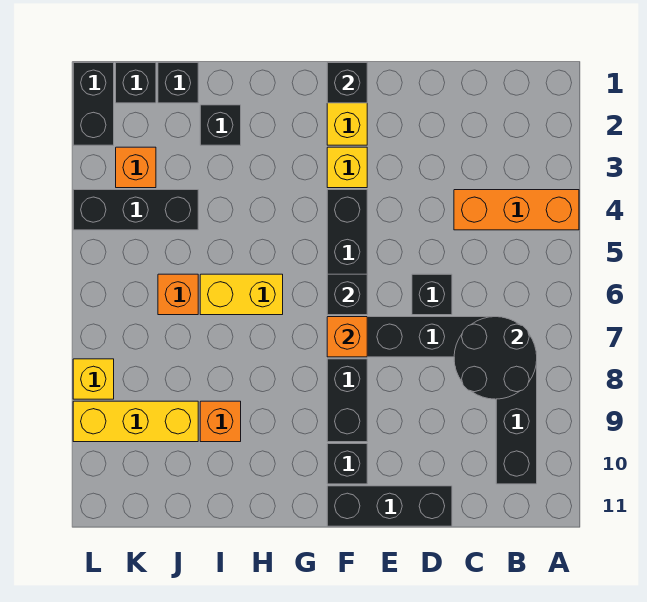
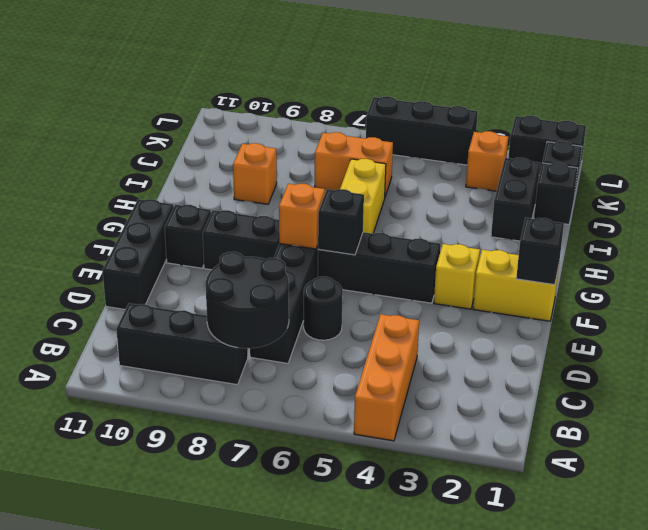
black brick D6 level 1 -> black round brick D6 level 1
black brick I2 level 1 -> black brick I2:J2 level 1
black brick J4:L4 level 1 -> black brick L4:L6 level 1
orange brick J6 level 1 -> orange brick J6:J7 level 1
yellow brick J9:L9 level 1 -> none
yellow brick L8 level 1 -> none

